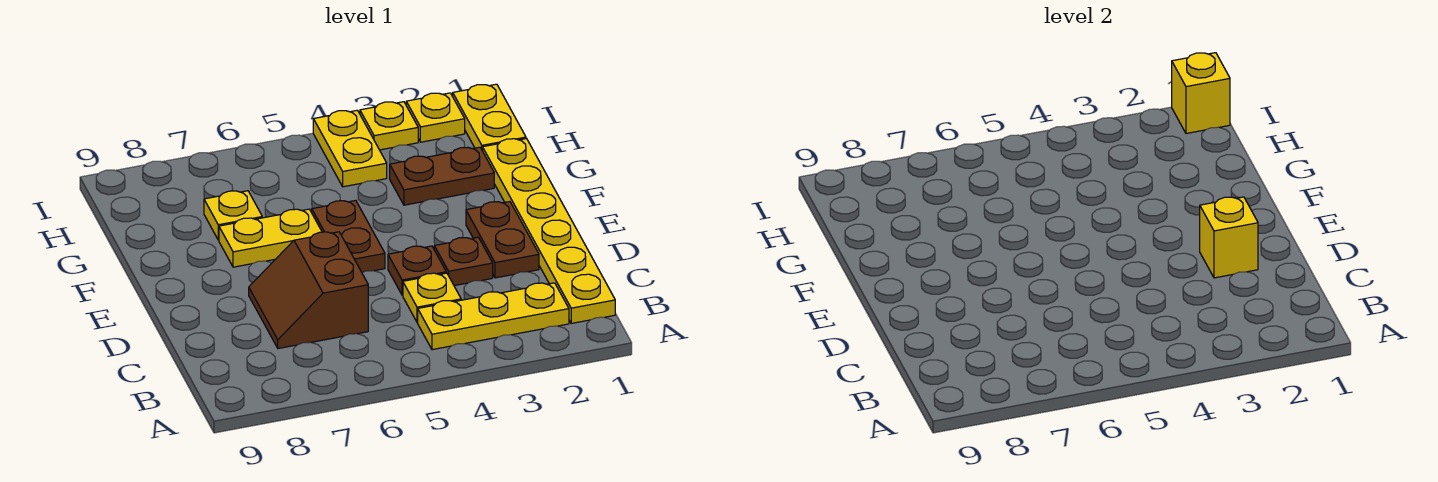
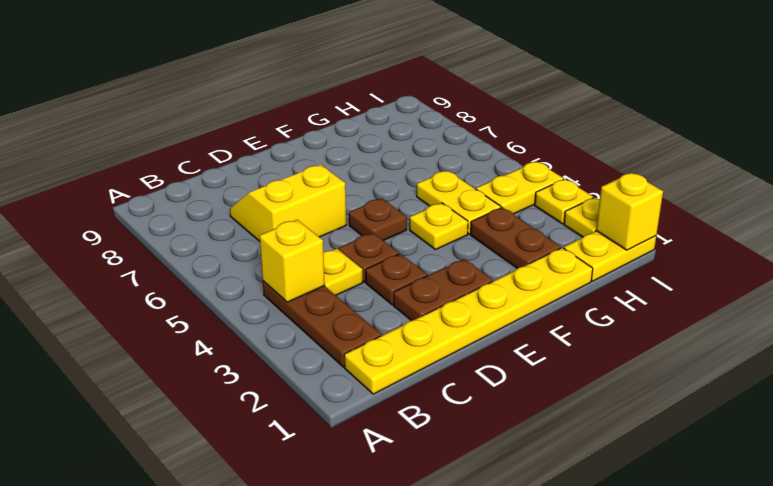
yellow plate B2:B4 level 1 -> brown plate B2:B4 level 1
brown slope C6:D7 level 1 top 6 -> yellow slope C6:D7 level 1 top 6
yellow brick D2 level 2 -> yellow brick B4 level 2
brown plate E5:F5 level 1 -> brown plate E5 level 1
yellow plate F6:F7 level 1 -> yellow plate G4:G5 level 1
yellow plate G7 level 1 -> yellow plate F4 level 1

